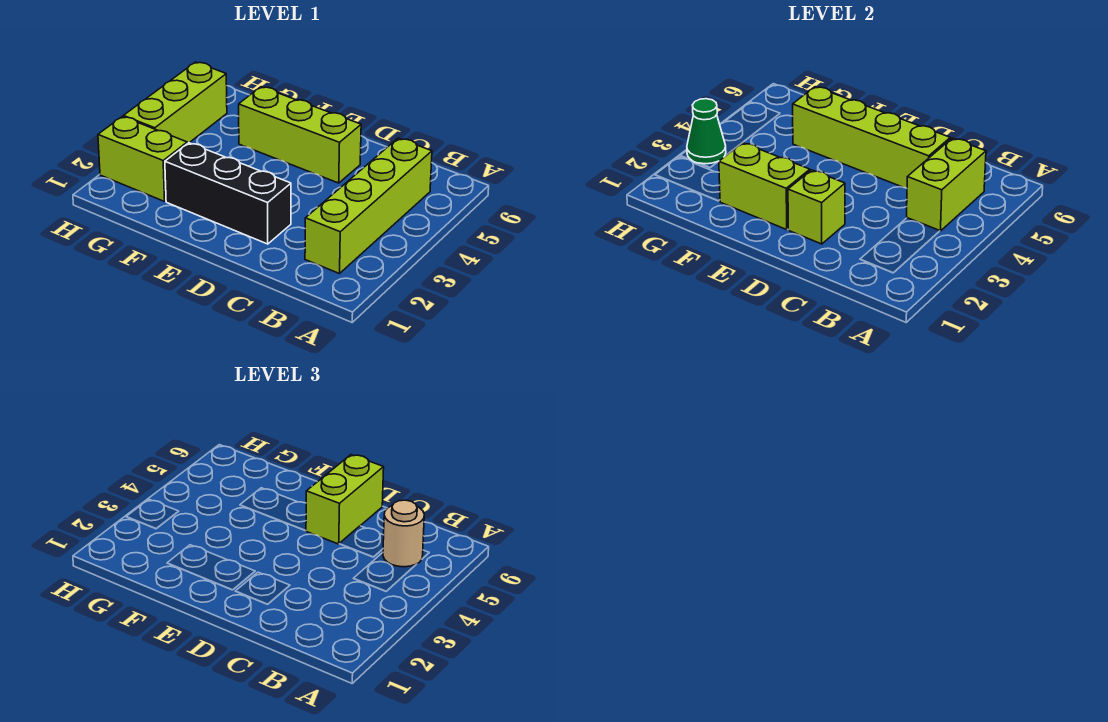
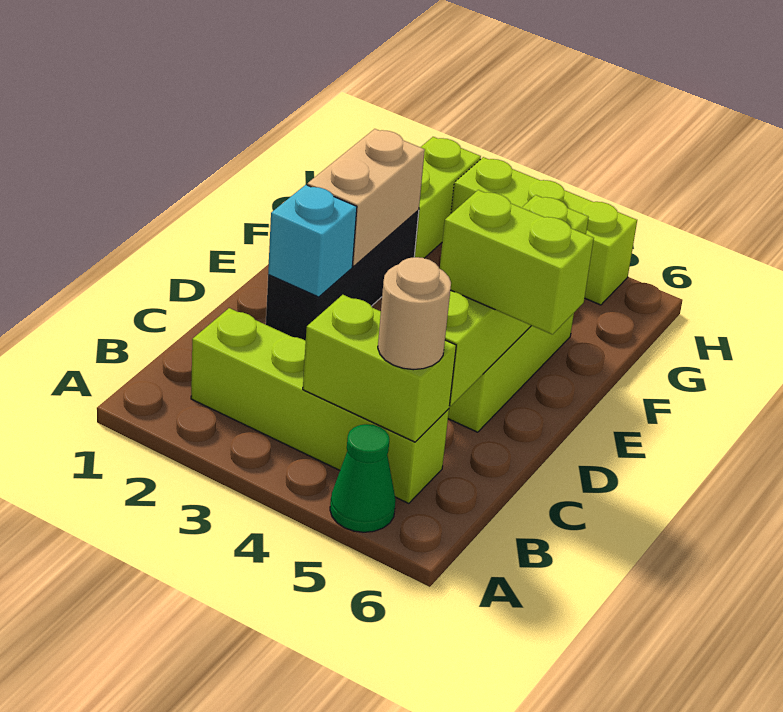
lime brick D2 level 2 -> cyan brick D2 level 2
lime brick E2:F2 level 2 -> tan brick E2:F2 level 2
green cone H3 level 2 -> green cone A5 level 1

